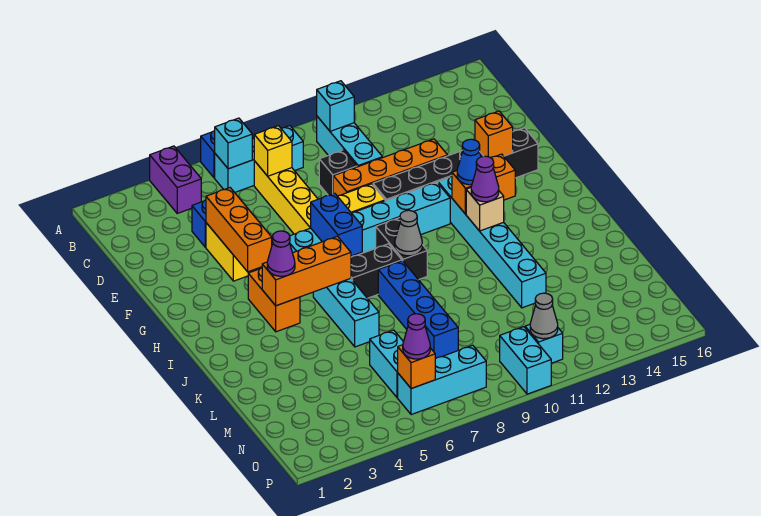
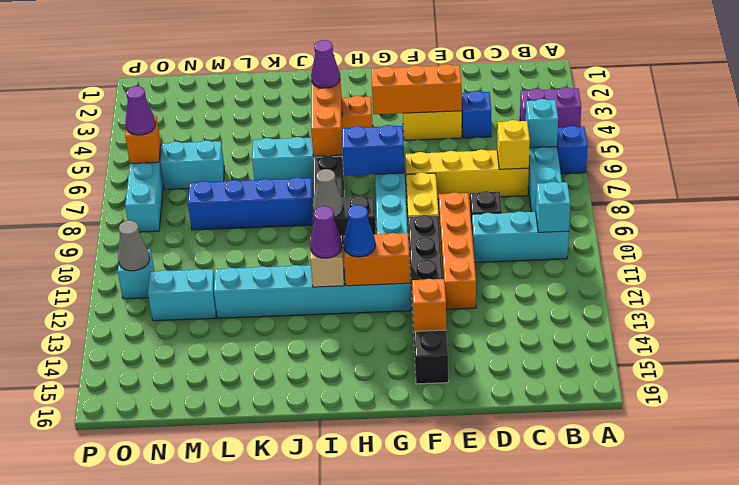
orange brick H12:H13 level 2 -> orange brick G12:H12 level 2
cyan brick O10:P10 level 1 -> cyan brick M12:N12 level 1

